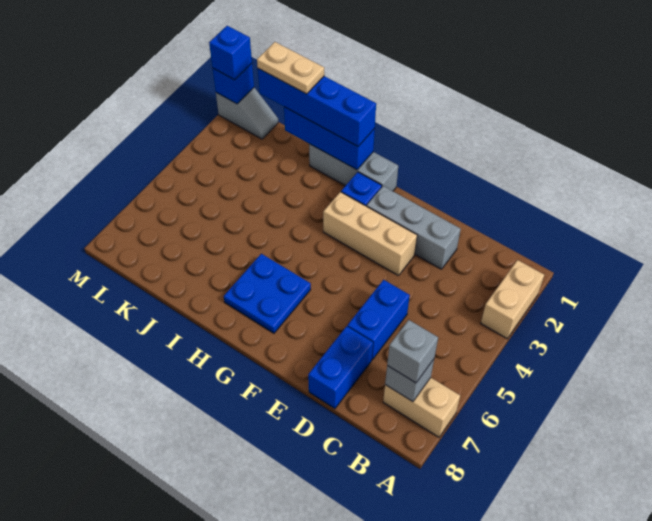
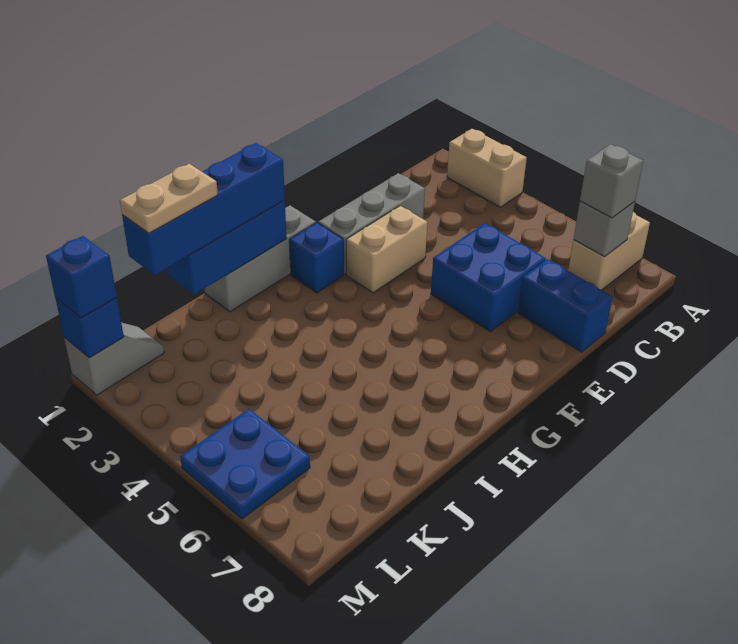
blue brick D5:D6 level 1 -> blue brick D5:E6 level 1
tan brick E3:G3 level 1 -> tan brick E3:F3 level 1
blue plate G6:H7 level 1 -> blue plate L5:M6 level 1

